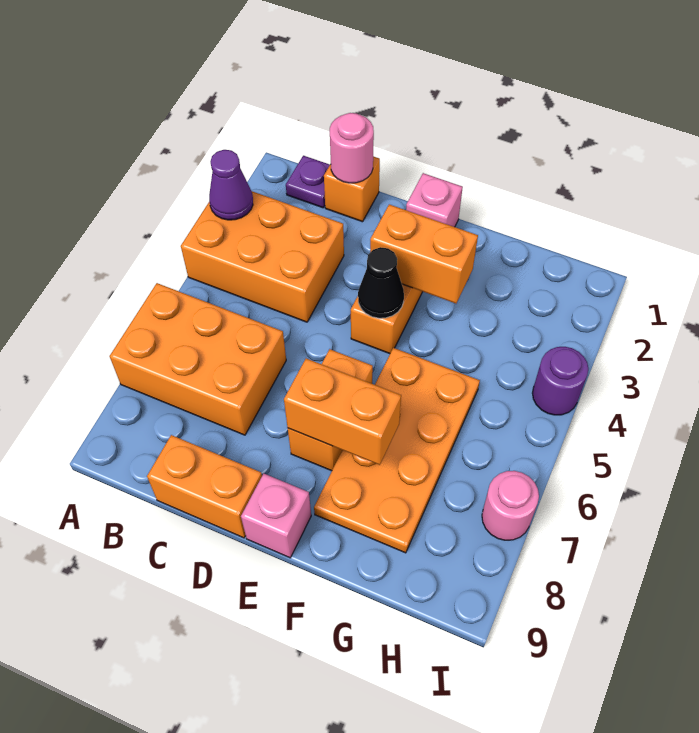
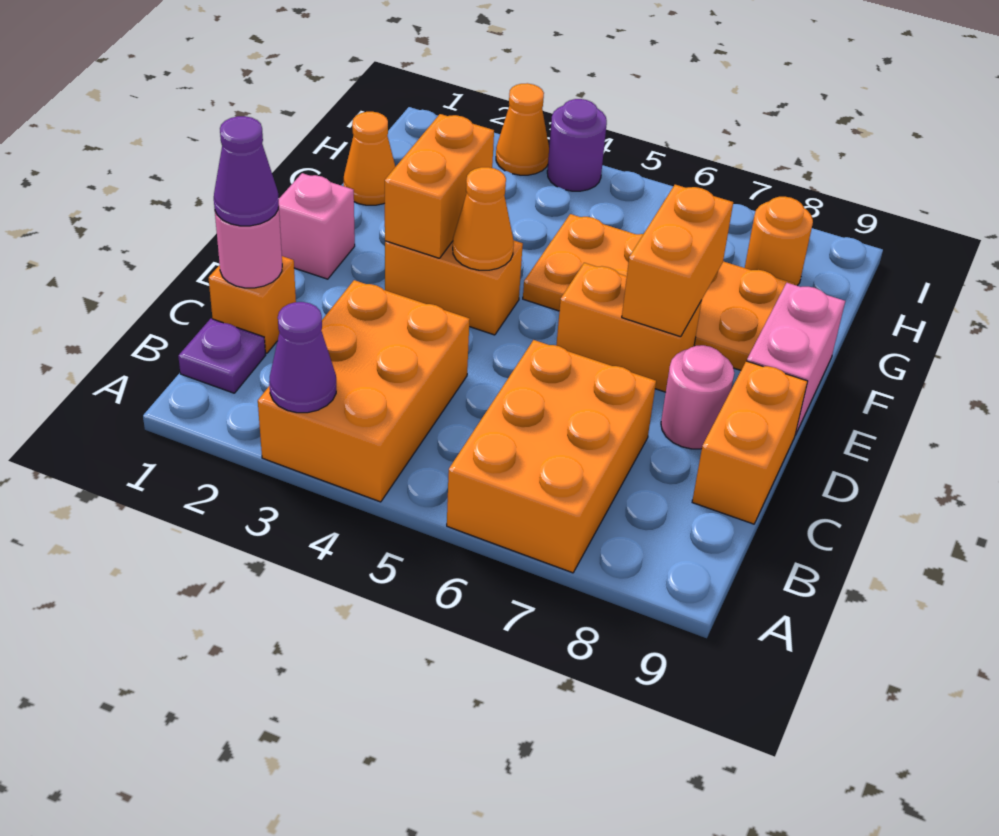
none -> purple cone C1 level 3
black cone E4 level 2 -> orange cone E4 level 2
pink brick E9 level 1 -> pink brick E9:F9 level 1
none -> orange cone G1 level 1
none -> orange round brick H8 level 1
none -> orange cone I3 level 1
pink round brick I7 level 1 -> pink round brick D8 level 1

